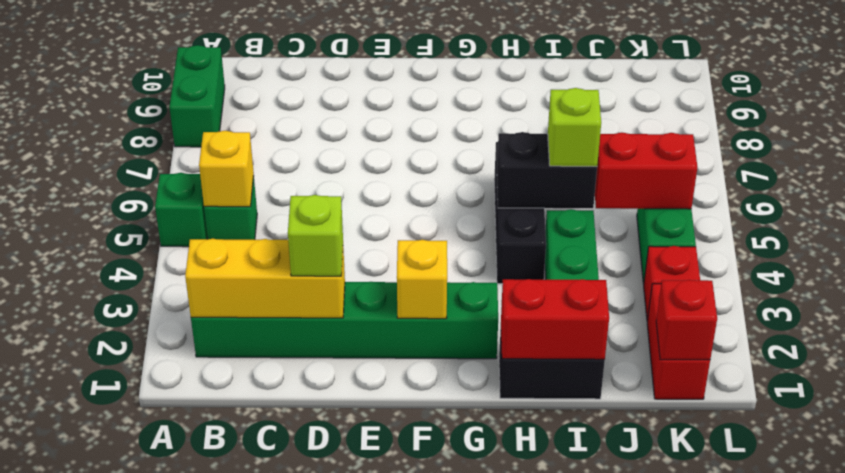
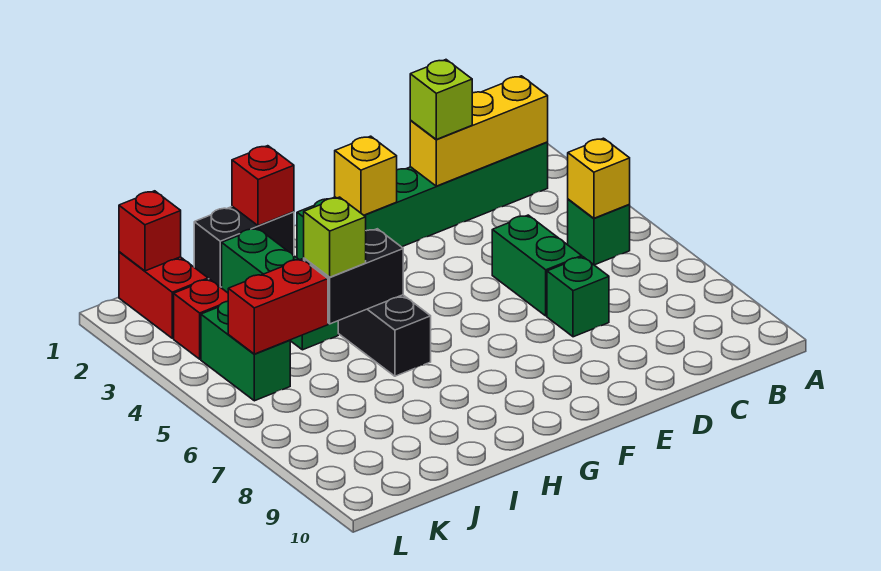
green brick A5 level 1 -> green brick D7 level 1
green brick A8:A9 level 1 -> green brick D5:D6 level 1
red brick H1:I1 level 2 -> red brick H1 level 2

